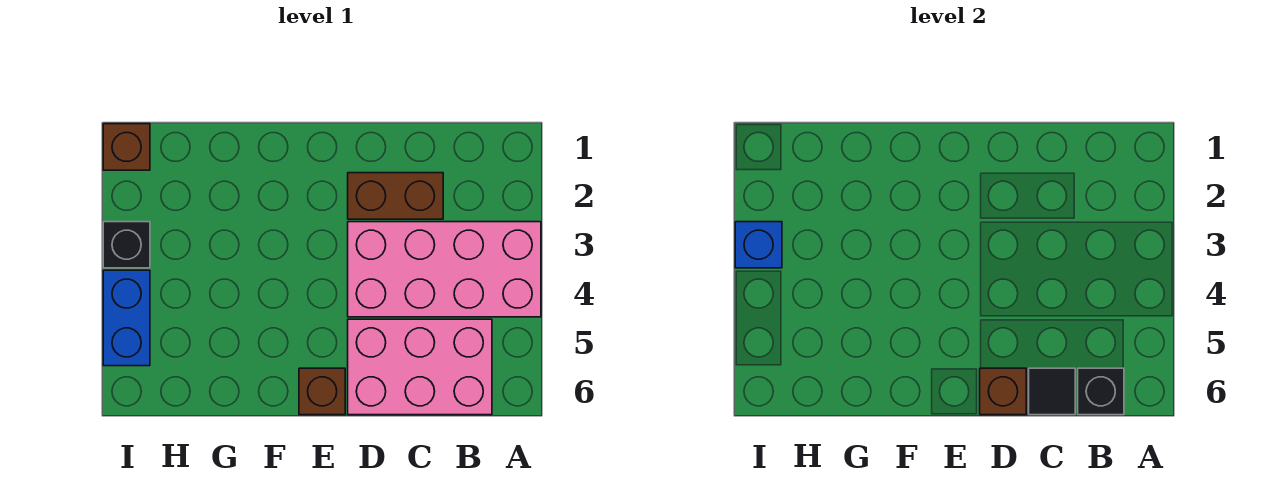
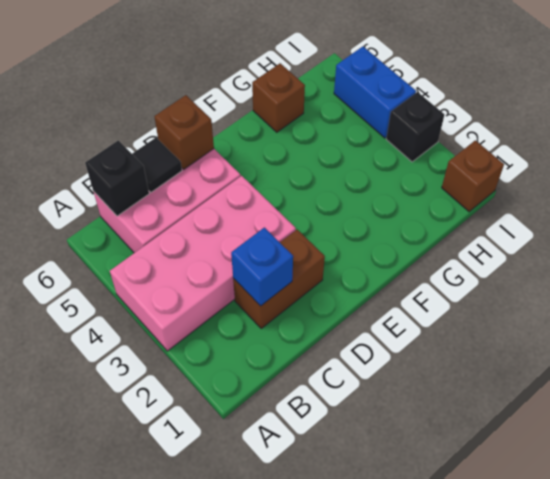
brown brick E6 level 1 -> brown brick G6 level 1
blue brick I3 level 2 -> blue brick C2 level 2

